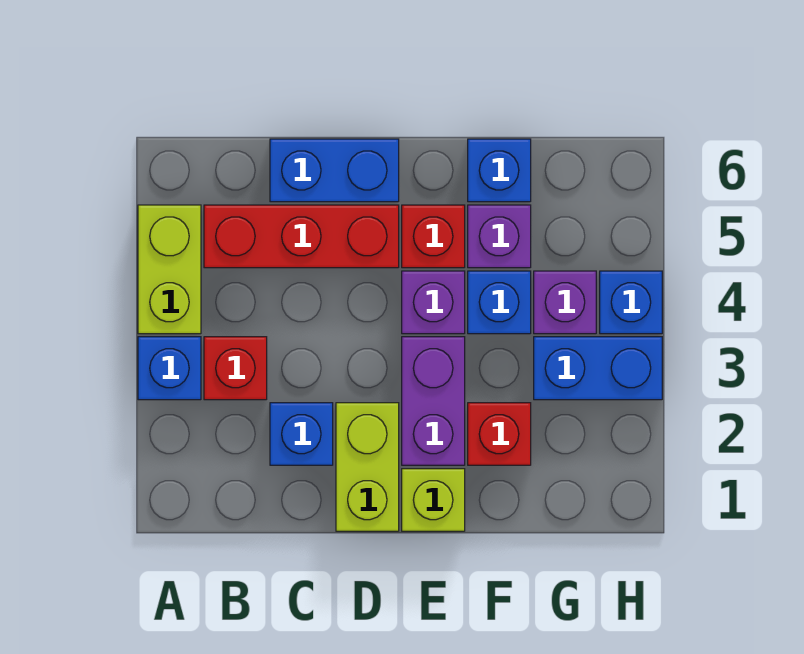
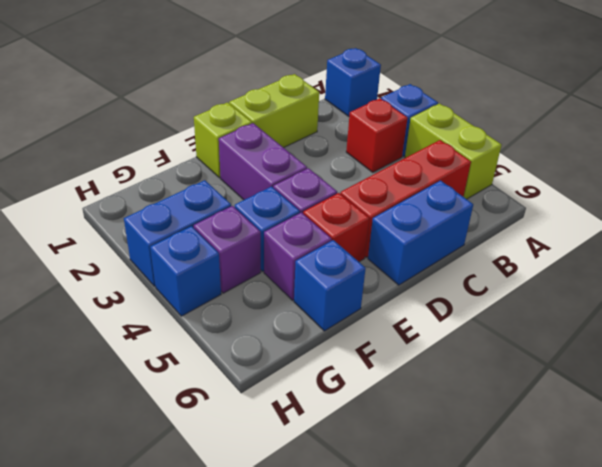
blue brick C2 level 1 -> blue brick A1 level 1
lime brick D1:D2 level 1 -> lime brick C1:D1 level 1
red brick F2 level 1 -> none

